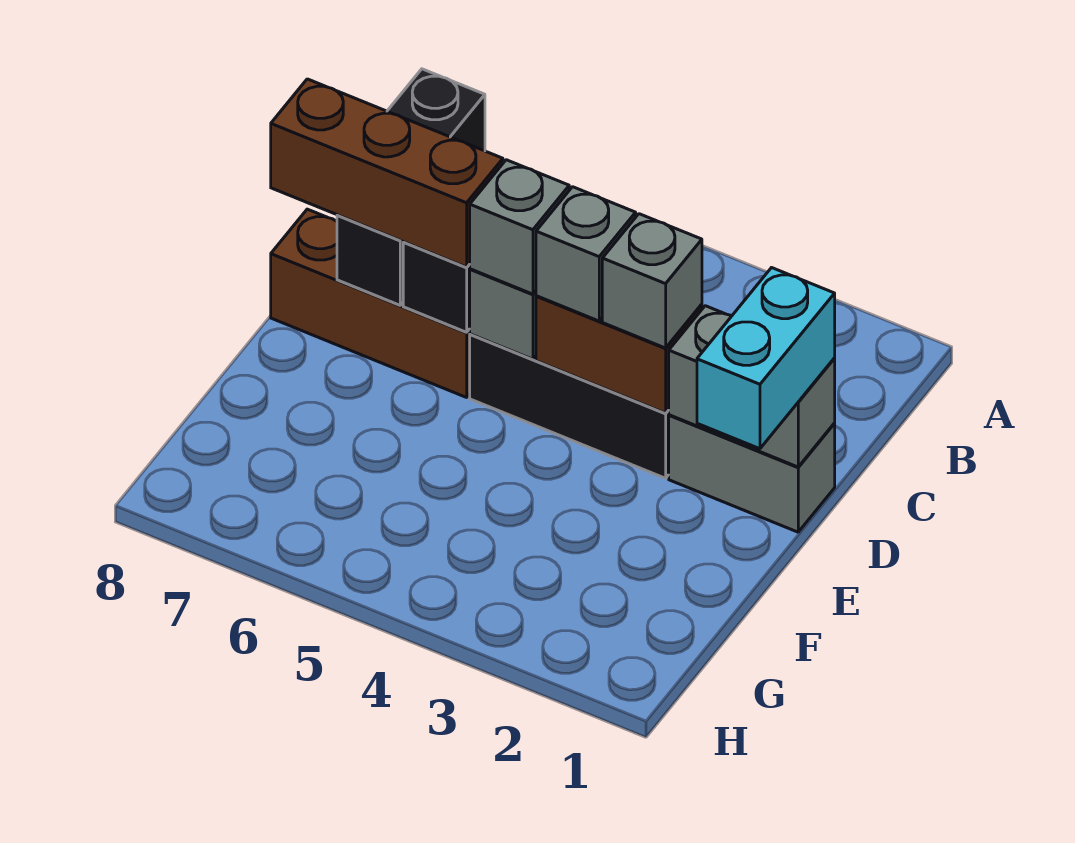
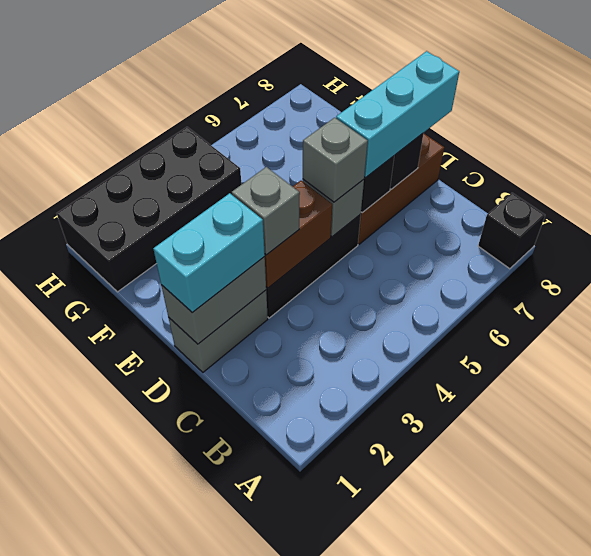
cyan brick D1:E1 level 3 -> cyan brick D1:D2 level 3
grey brick D4 level 3 -> none
brown brick D6:D8 level 3 -> cyan brick D6:D8 level 3
none -> black brick G1:H4 level 1

